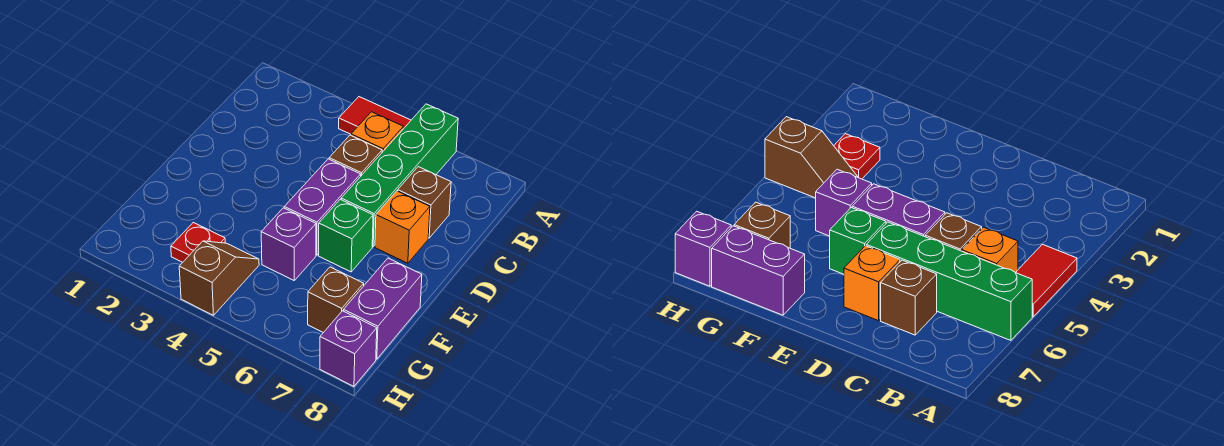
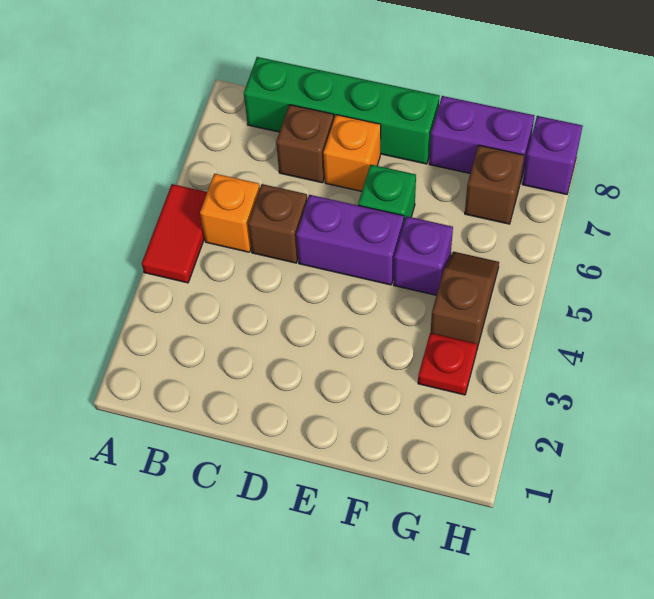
green brick A6:D6 level 1 -> green brick B8:E8 level 1
brown slope G4:H4 level 1 top H -> brown slope G4:G5 level 1 top 4

